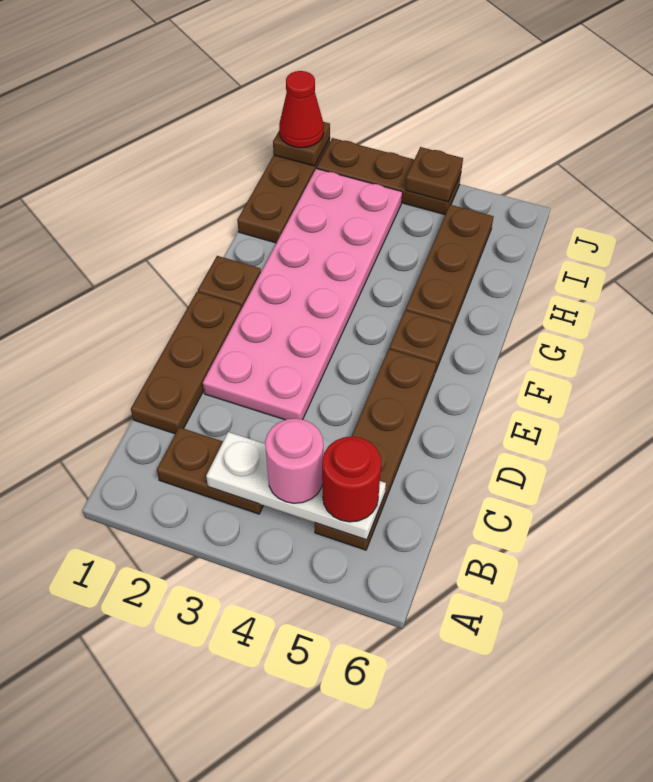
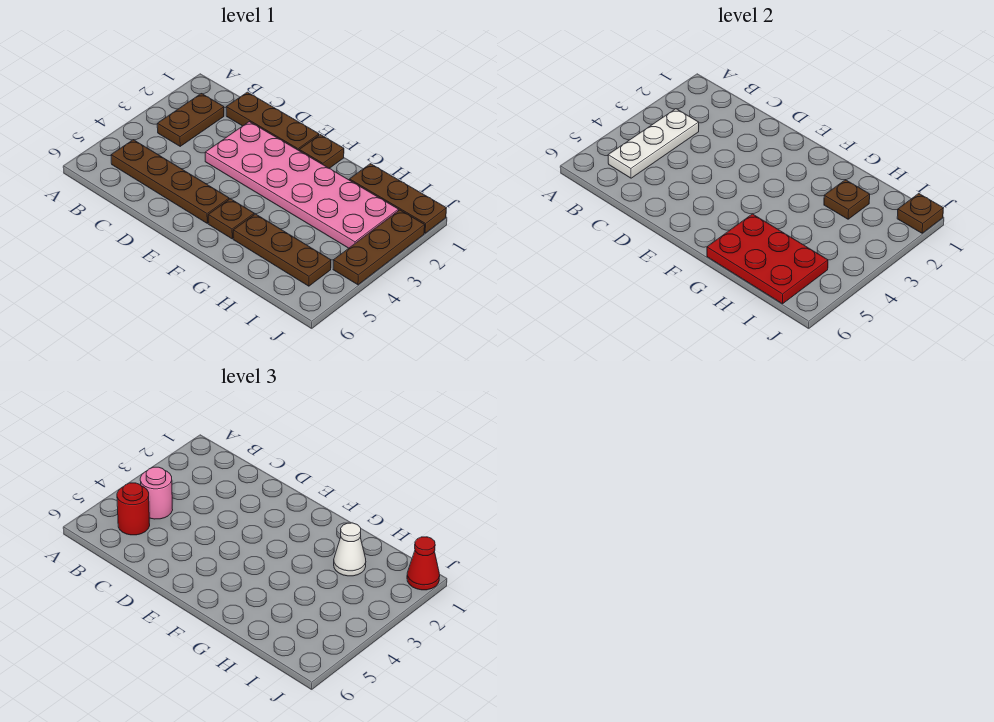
none -> red plate G5:I6 level 2
none -> white cone H2 level 3
brown plate J4 level 2 -> brown plate H2 level 2

